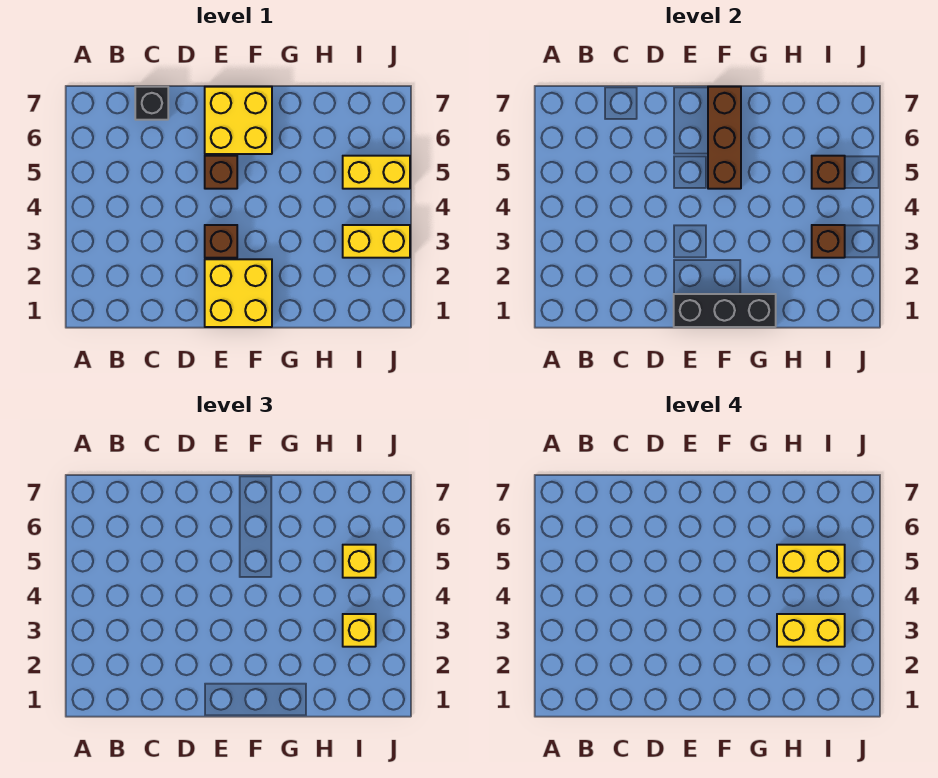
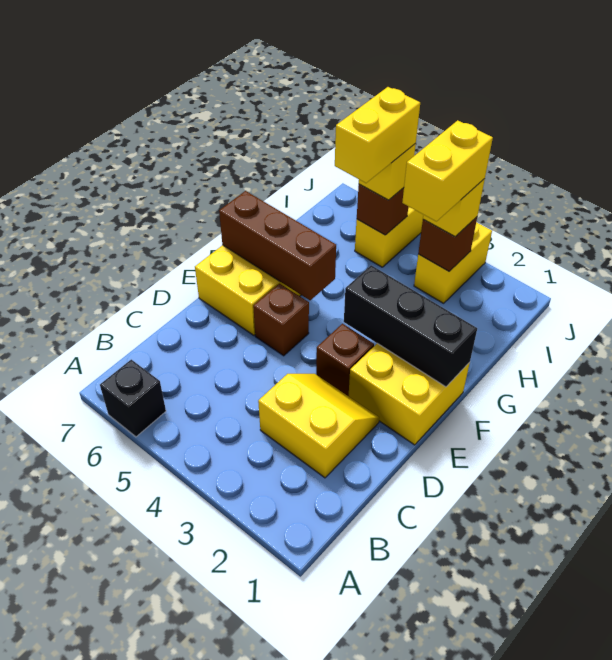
none -> yellow slope C2:D3 level 1 top C
black brick C7 level 1 -> black brick A6 level 1
black brick E1:G1 level 2 -> black brick F1:F3 level 2

